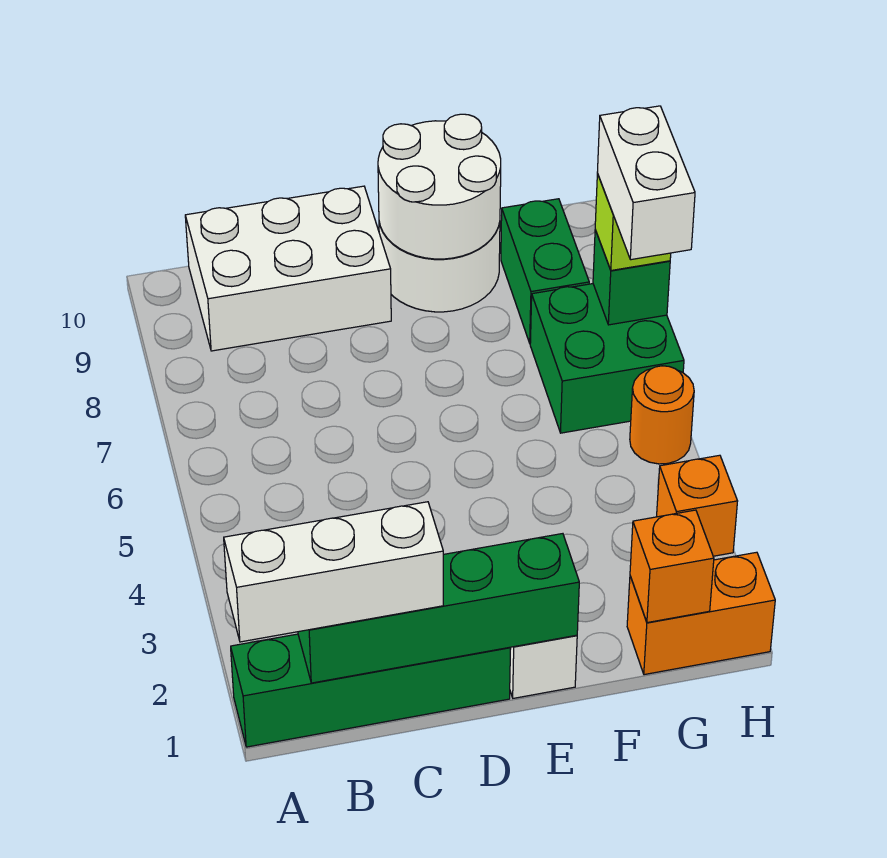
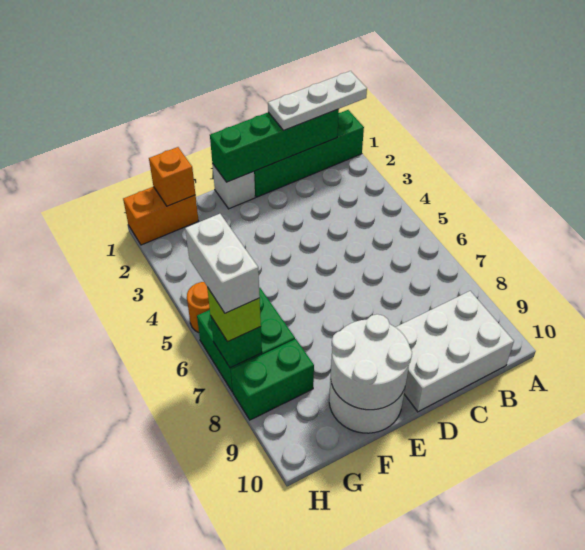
white brick A1:C1 level 3 -> white plate A1:C1 level 3
green brick G8:G9 level 1 -> green brick G8:H8 level 1
orange brick H3 level 1 -> none

